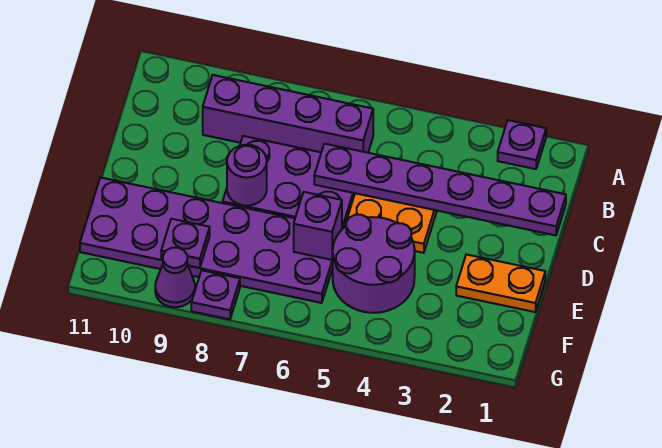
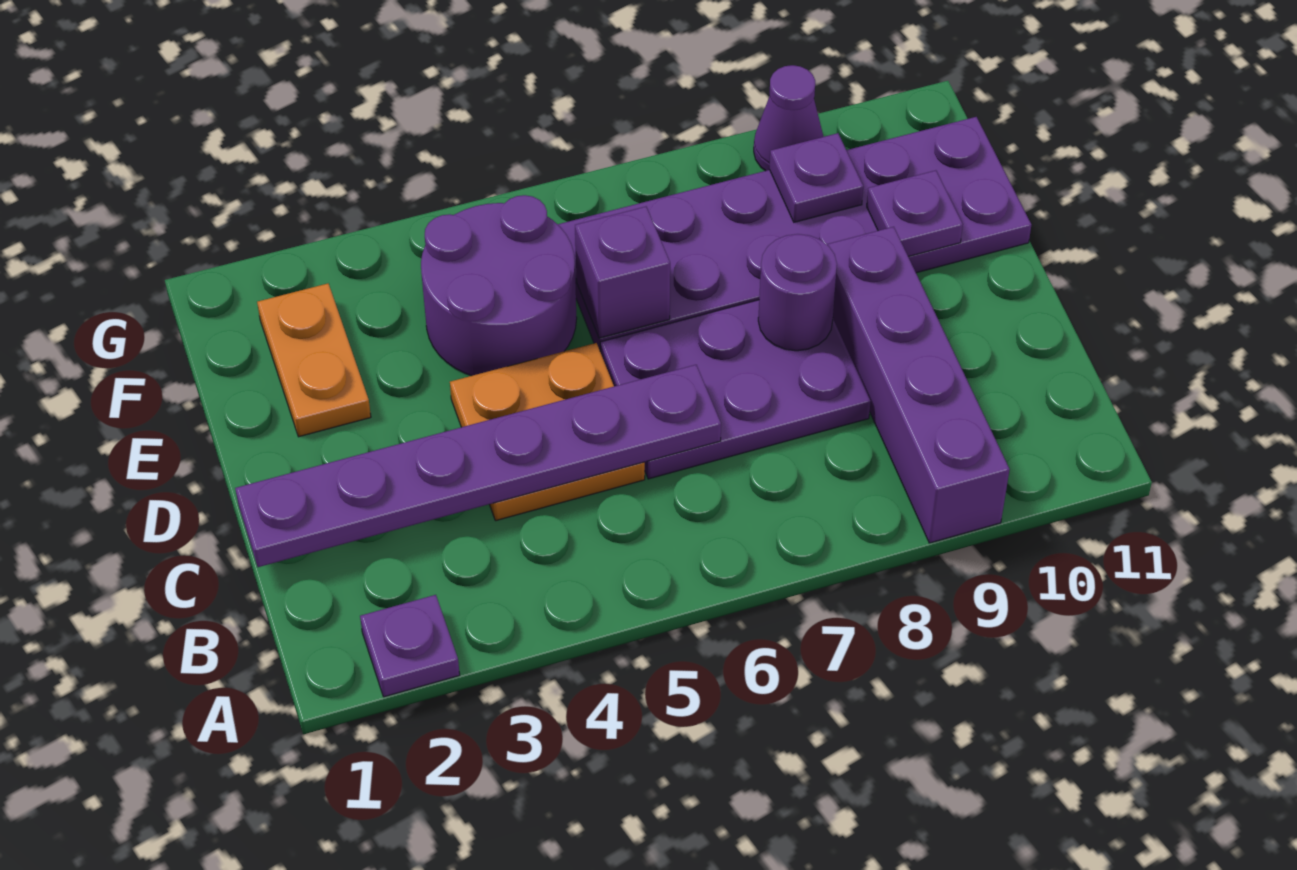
purple brick B6:B9 level 1 -> purple brick A9:D9 level 1
orange plate E1:E2 level 1 -> orange plate E2:F2 level 1
purple plate G8 level 1 -> purple plate E10 level 2

